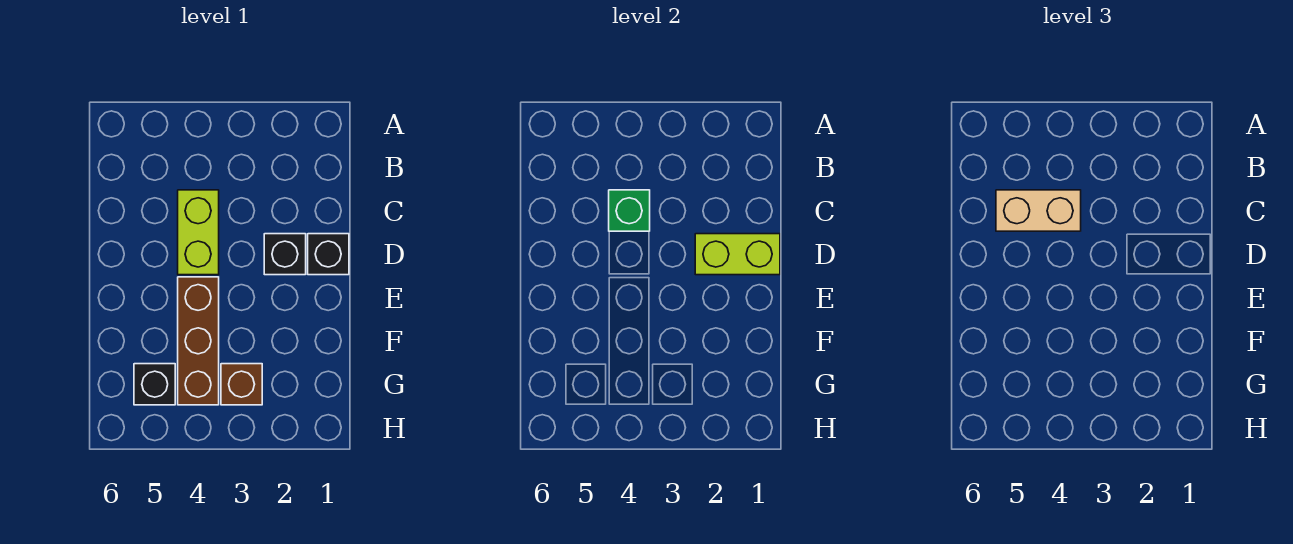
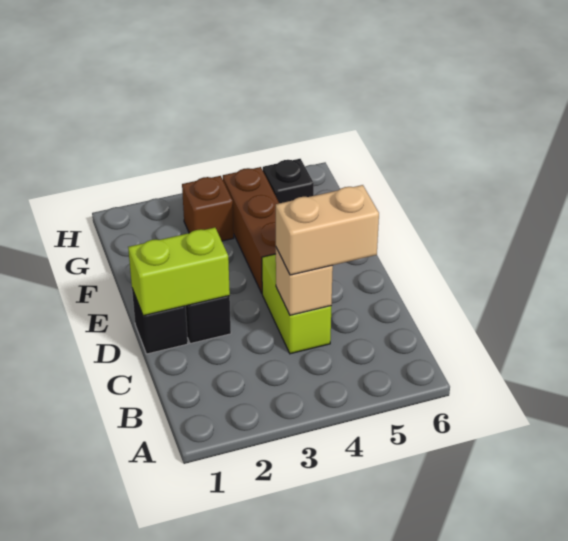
green brick C4 level 2 -> tan brick C4 level 2

